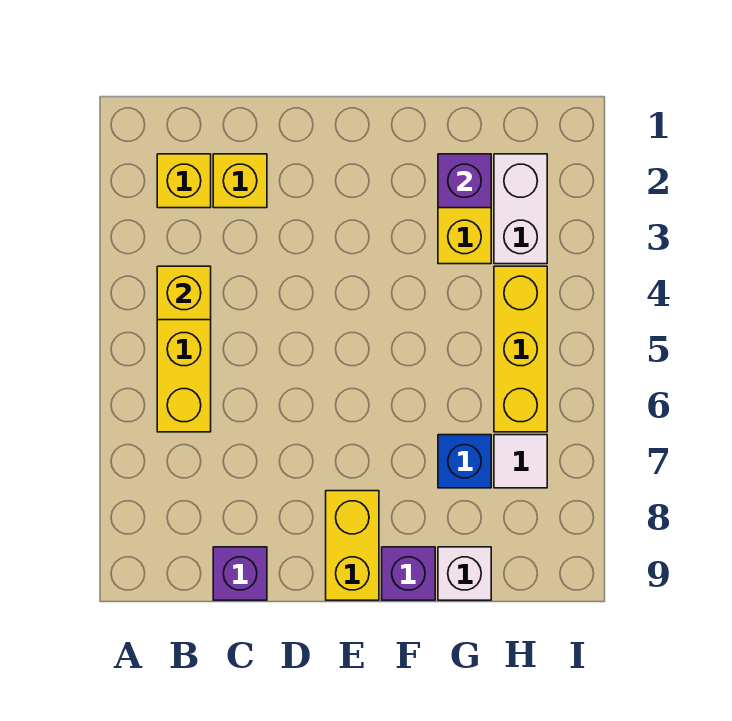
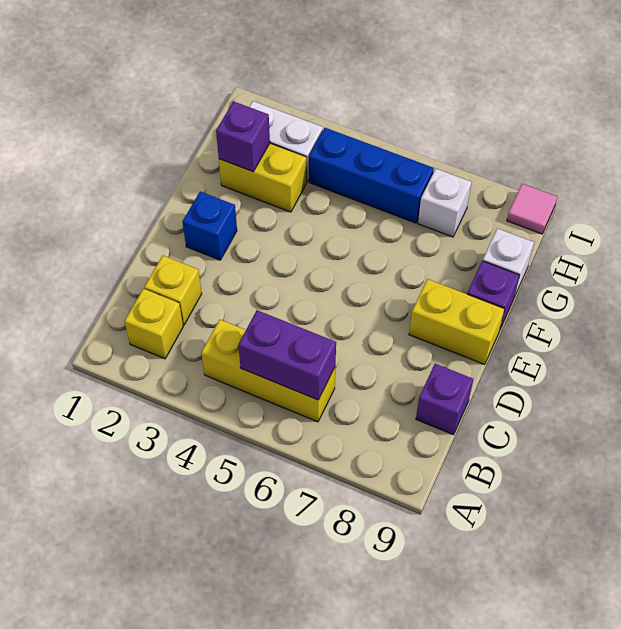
yellow brick B4 level 2 -> none
none -> purple brick B5:B6 level 2
blue brick G7 level 1 -> blue brick E2 level 1
yellow brick H4:H6 level 1 -> blue brick H4:H6 level 1
white tile H7 level 1 -> white brick H7 level 1
none -> pink tile I9 level 1

